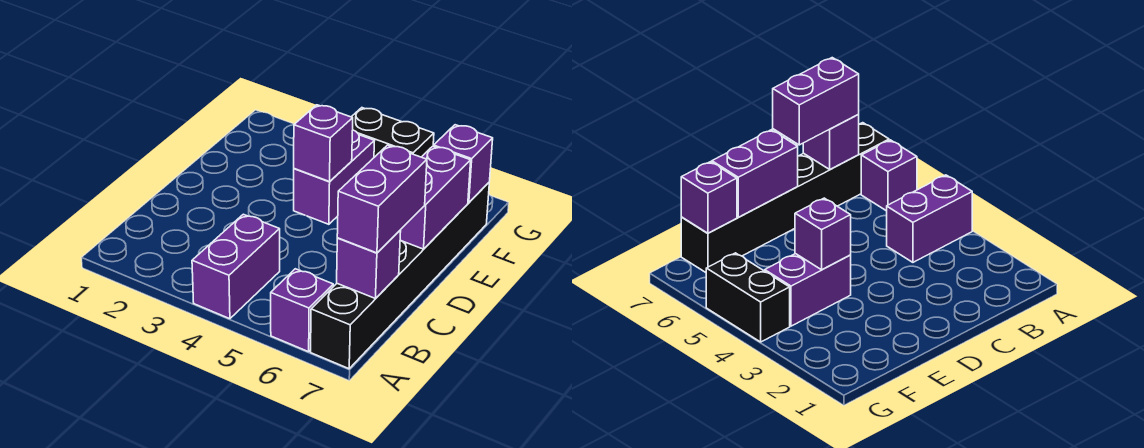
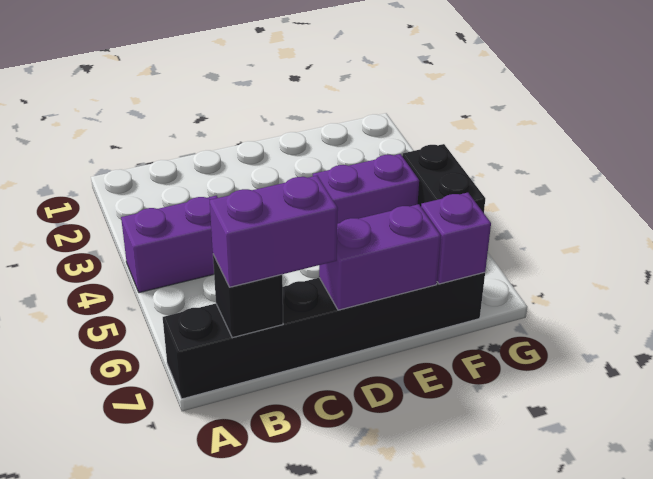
purple brick A6 level 1 -> none
purple brick B7 level 2 -> black brick B7 level 2
purple brick E4 level 2 -> none

